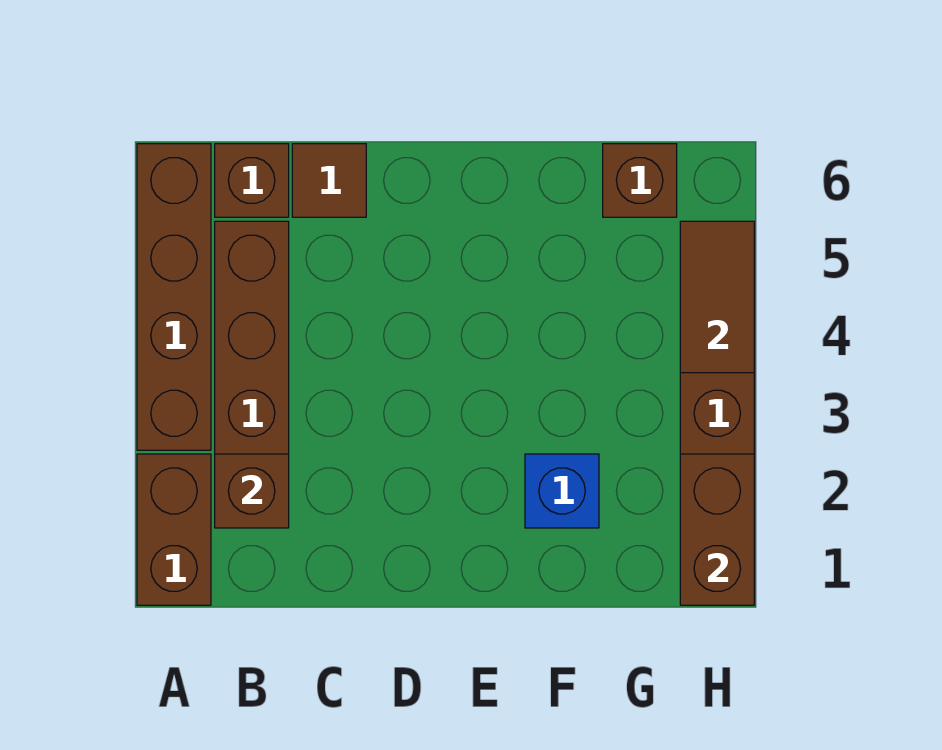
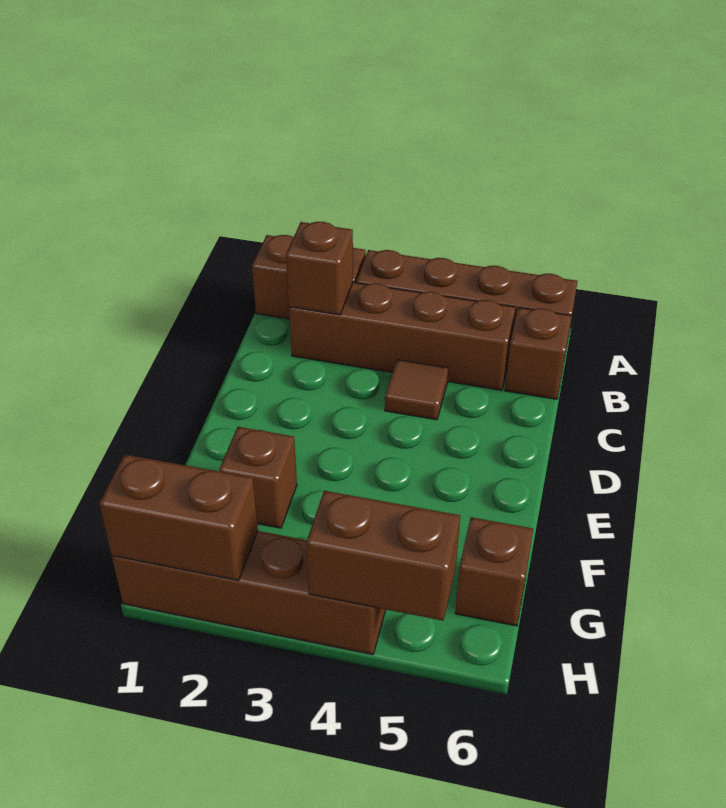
brown tile C6 level 1 -> brown tile C4 level 1
blue brick F2 level 1 -> brown brick F2 level 1
brown tile H4:H5 level 2 -> brown brick H4:H5 level 2

